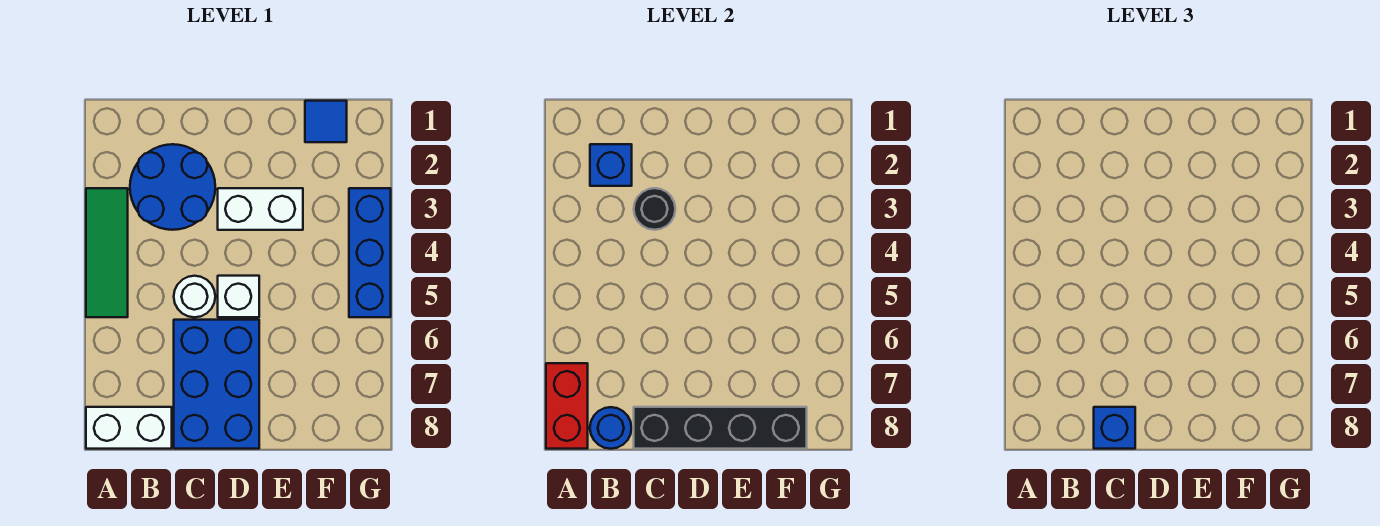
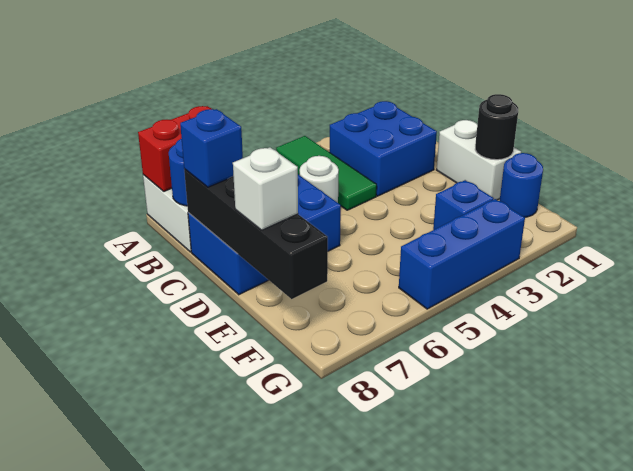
green tile A3:A5 level 1 -> green tile A4:C4 level 1
blue round brick B2:C3 level 1 -> blue brick B2:C3 level 1
blue brick B2 level 2 -> blue brick F3 level 1
black round brick C3 level 2 -> black round brick E1 level 2
white brick D3:E3 level 1 -> white brick D1:E1 level 1
white brick D5 level 1 -> white brick E8 level 3
blue tile F1 level 1 -> blue round brick F1 level 1

